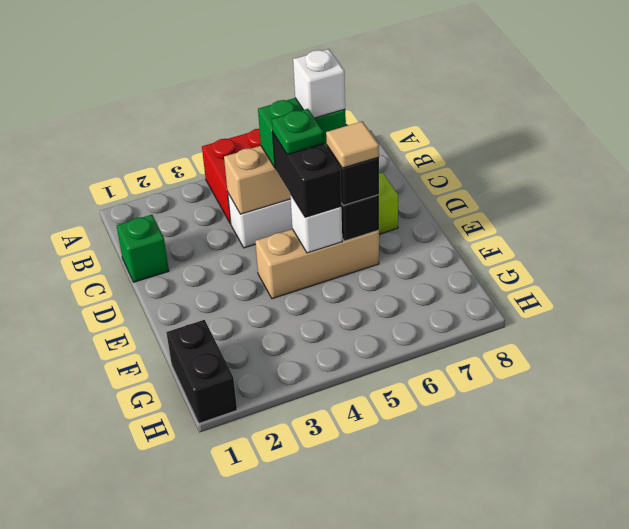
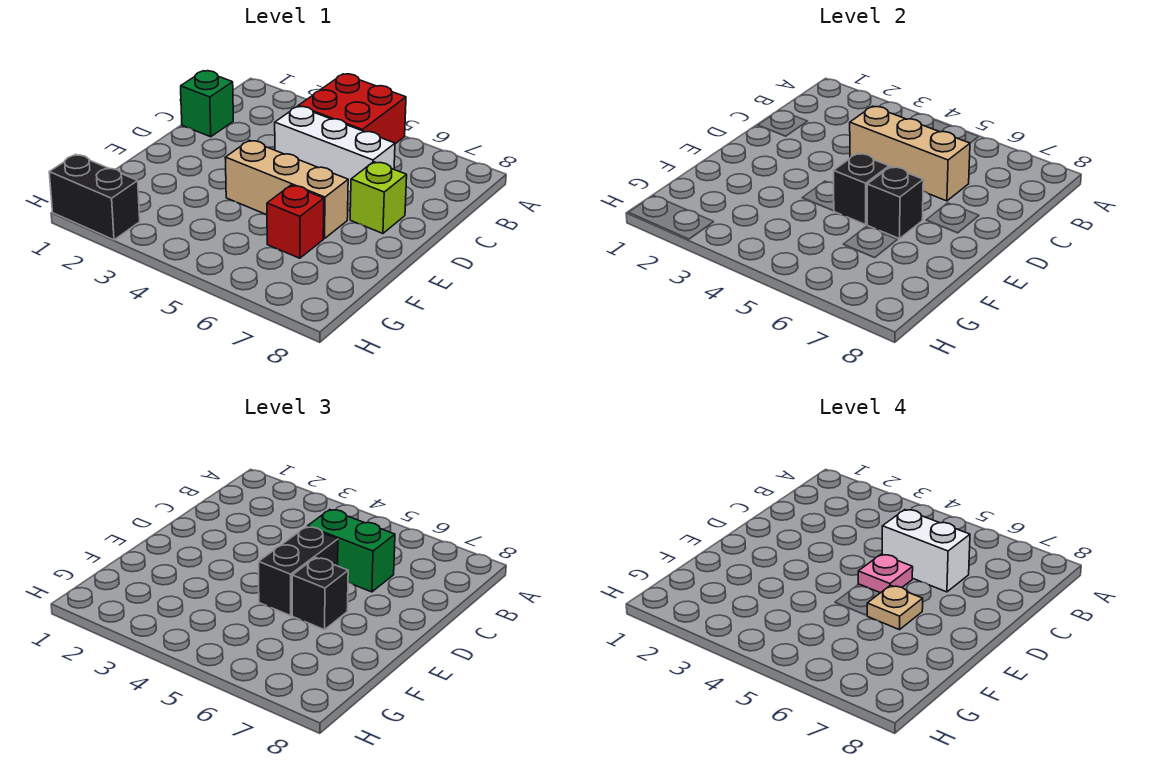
white brick C6 level 4 -> white brick C5:C6 level 4
green plate D5 level 4 -> pink plate D5 level 4
white brick E5 level 2 -> black brick E5 level 2
tan tile E6 level 4 -> tan plate E6 level 4
none -> red brick F6 level 1
black brick G1:H1 level 1 -> black brick H1:H2 level 1

